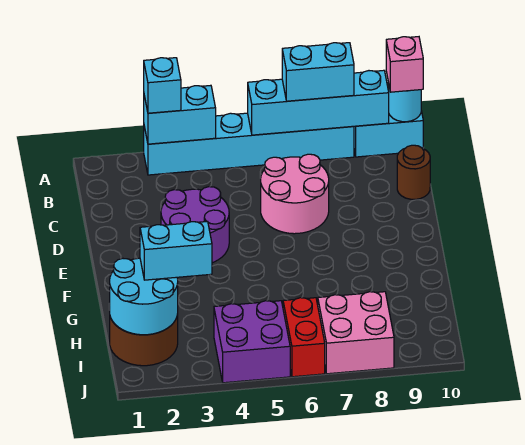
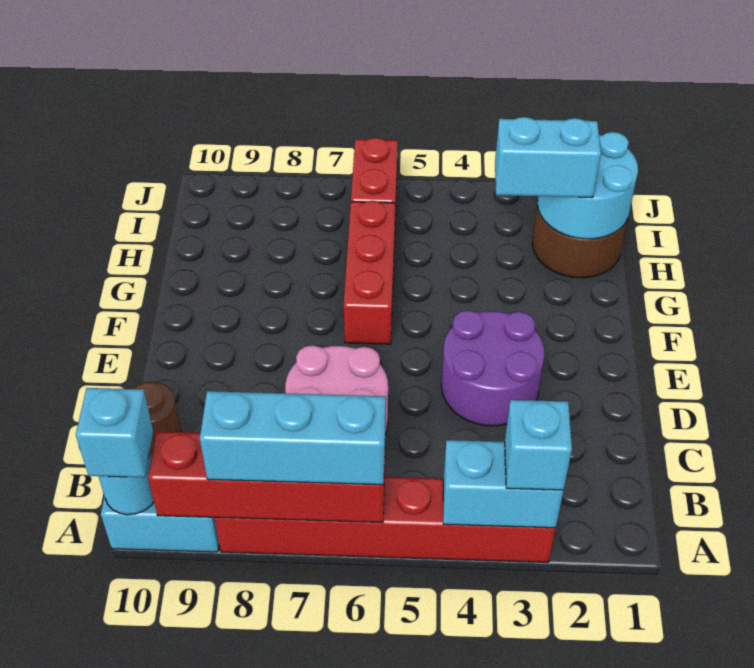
cyan brick A3:A8 level 1 -> red brick A3:A8 level 1
cyan brick A6:A9 level 2 -> red brick A6:A9 level 2
cyan brick A7:A8 level 3 -> cyan brick A6:A8 level 3
pink brick A10 level 3 -> cyan brick A10 level 3
none -> red brick F6:H6 level 1
purple brick I4:J5 level 1 -> none
pink brick I7:J8 level 1 -> none

